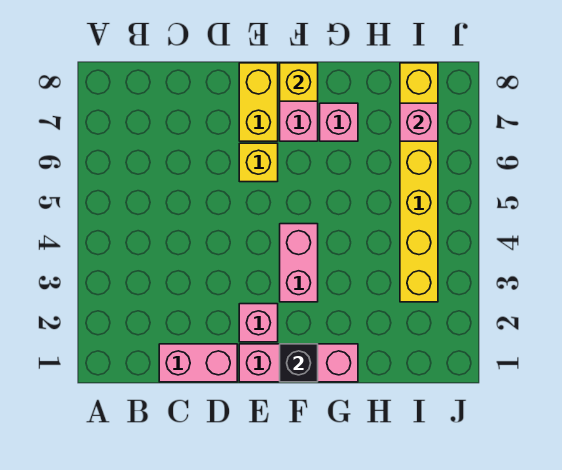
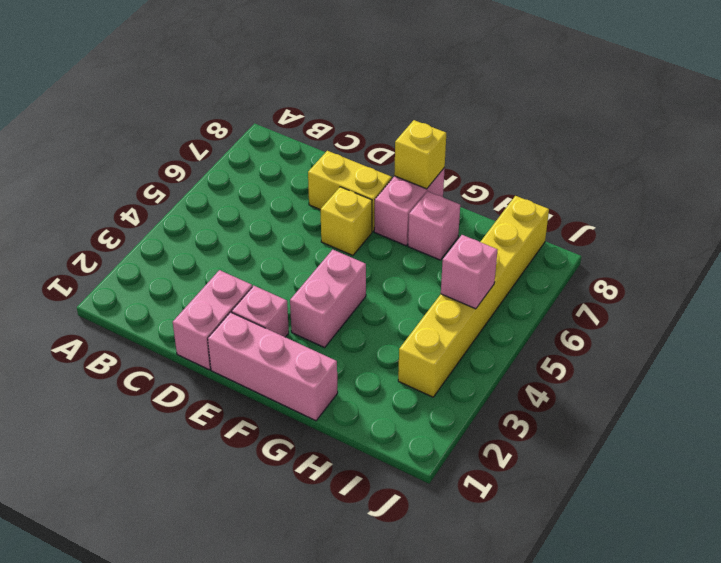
pink brick C1:D1 level 1 -> pink brick D1:D2 level 1
yellow brick E7:E8 level 1 -> yellow brick D7:E7 level 1
black brick F1 level 2 -> none
pink brick I7 level 2 -> pink brick I5 level 2

